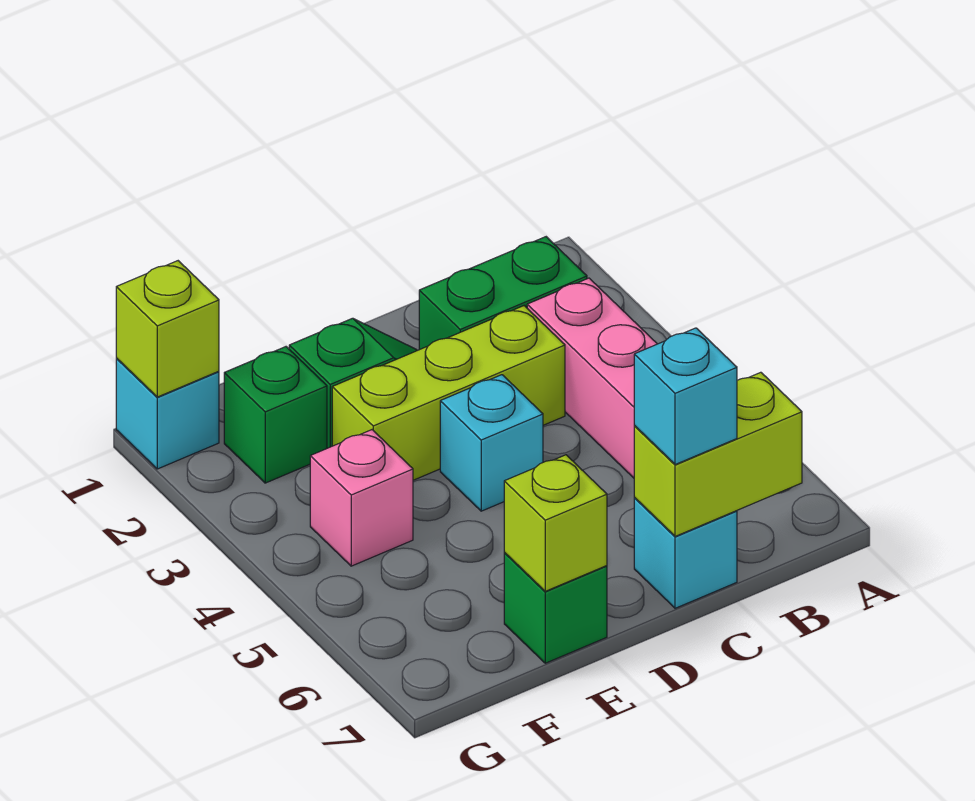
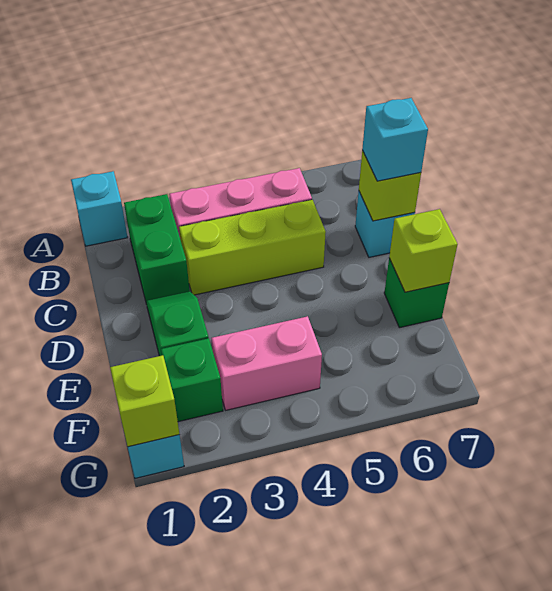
lime brick B7:C7 level 2 -> lime brick C7 level 2
lime brick C3:E3 level 1 -> lime brick C3:C5 level 1
cyan brick D4 level 1 -> cyan brick A1 level 1
pink brick F4 level 1 -> pink brick F3:F4 level 1

